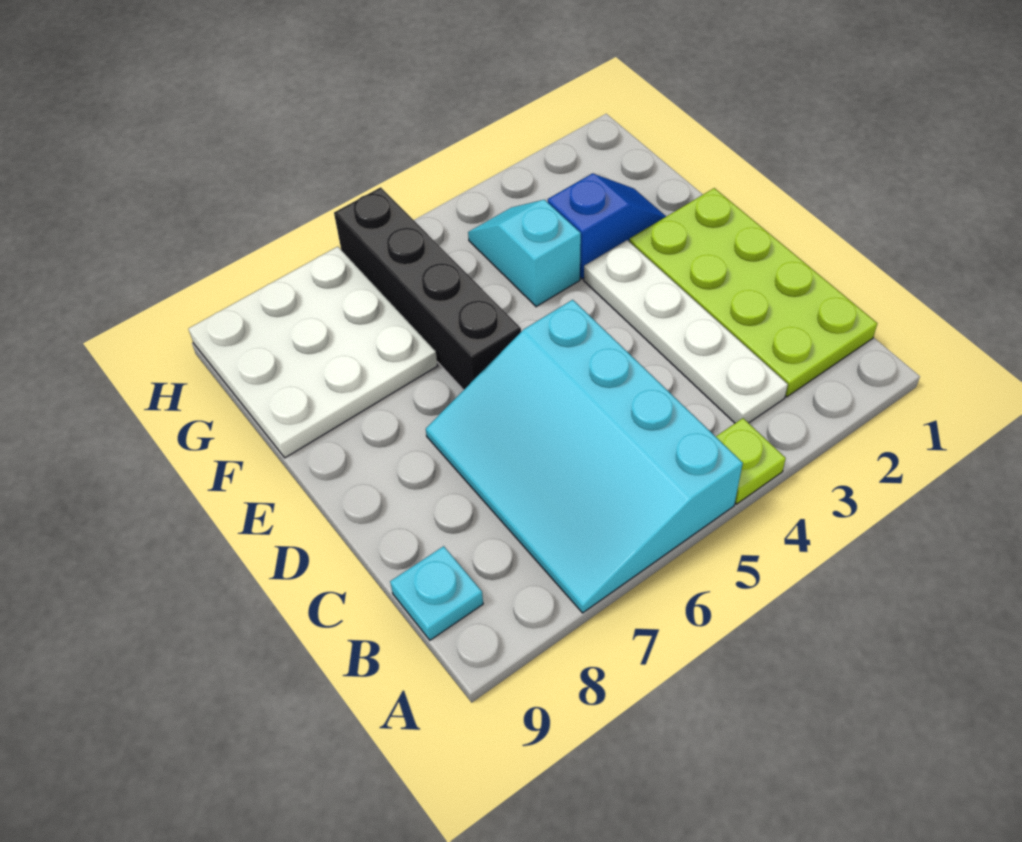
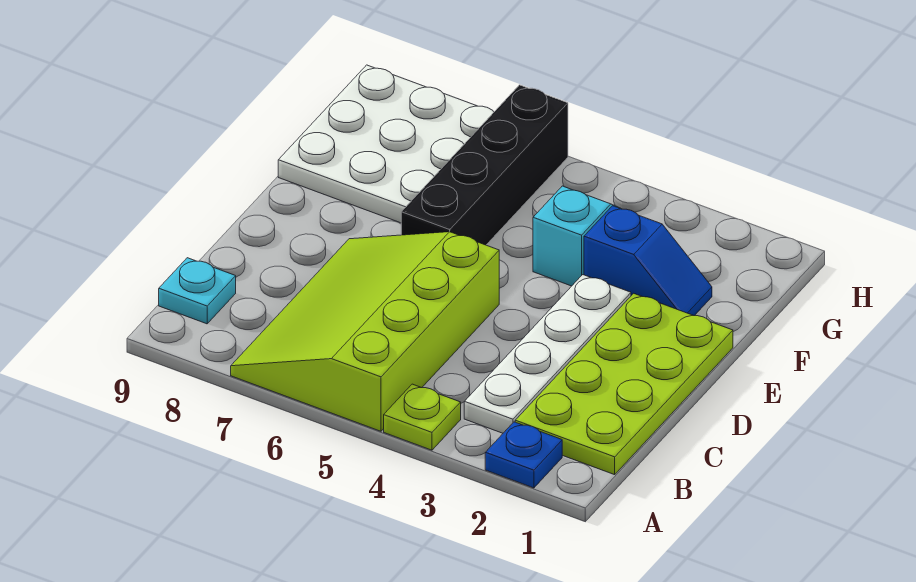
none -> blue plate A2 level 1
cyan slope A5:D7 level 1 top 5 -> lime slope A5:D7 level 1 top 5

